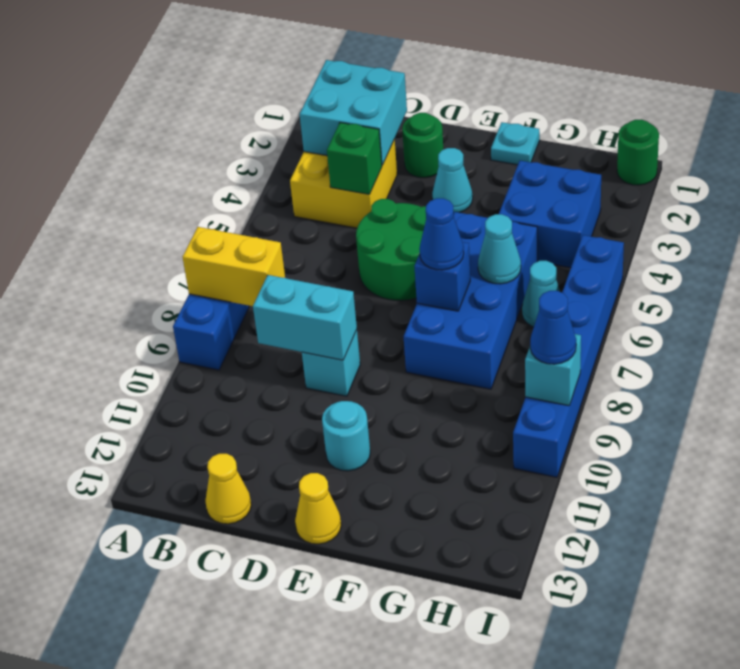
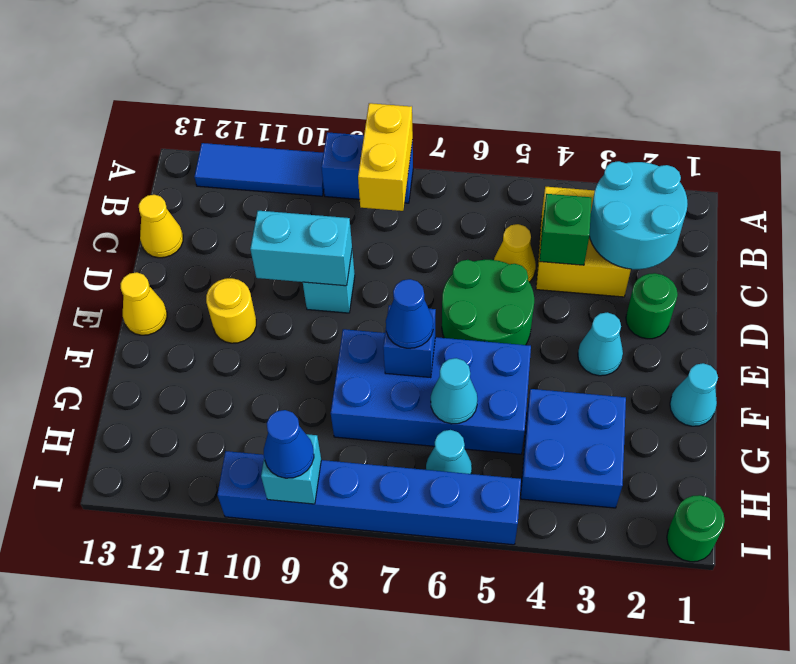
none -> blue tile A10:A12 level 1
cyan brick B2:C3 level 2 -> cyan round brick B2:C3 level 2
none -> yellow cone C5 level 1
cyan brick C9:D9 level 2 -> cyan brick D9:D10 level 2
cyan round brick E11 level 1 -> yellow round brick E11 level 1
cyan plate F1 level 1 -> cyan cone F1 level 1

